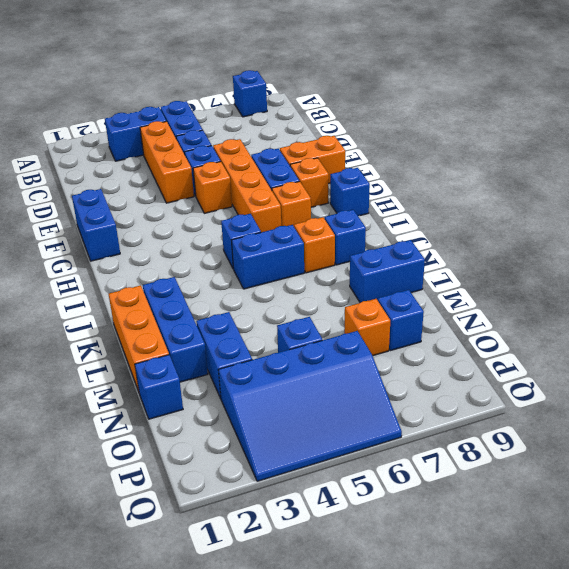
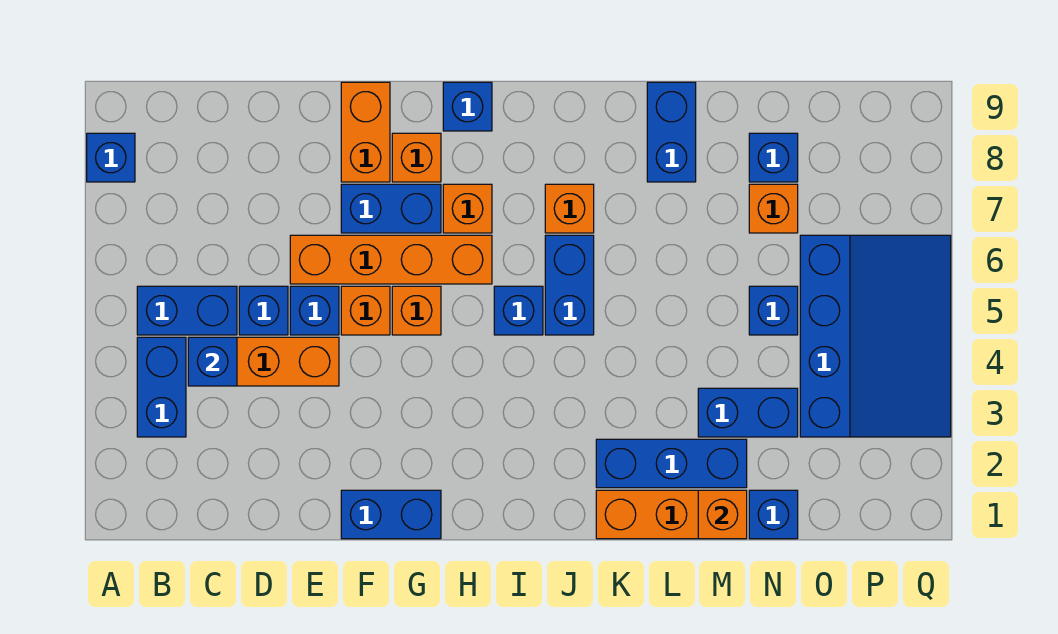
none -> orange brick G5 level 1
blue brick J8 level 1 -> blue brick C4 level 2
none -> orange brick M1 level 2

